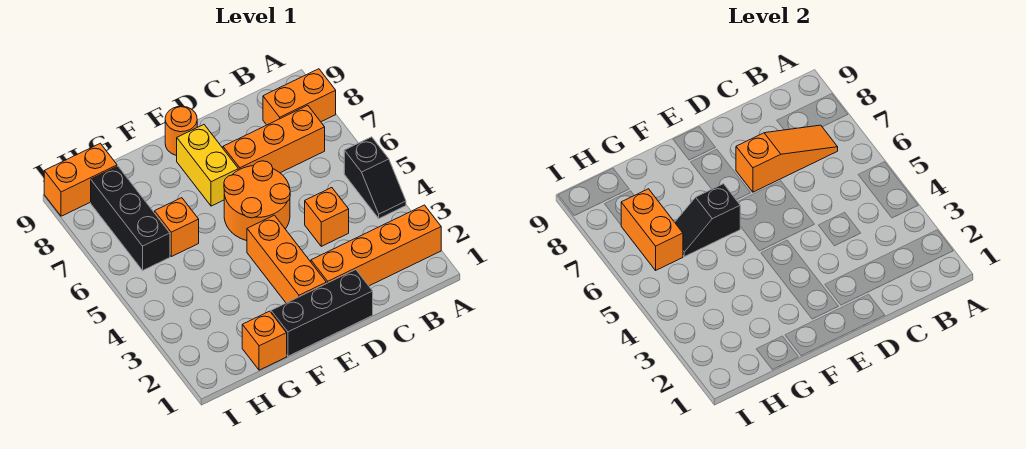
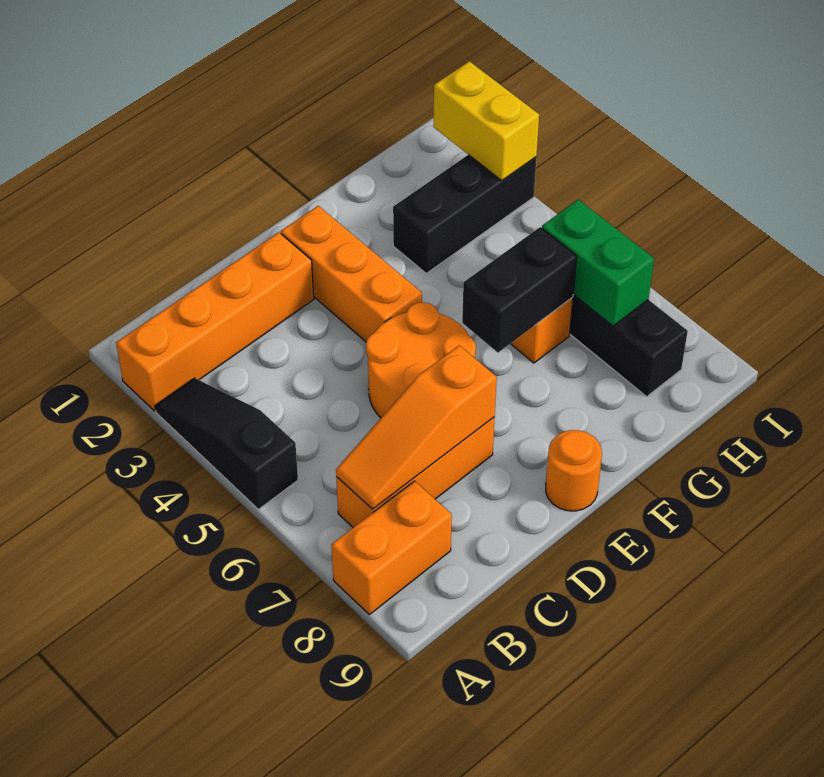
black slope A4:A5 level 1 top 5 -> black slope A3:A5 level 1 top 5
orange brick C4 level 1 -> none
black brick D1:F1 level 1 -> black brick G3:I3 level 1
yellow brick E7:E8 level 1 -> yellow brick I2:I3 level 2
black slope F6:G6 level 2 top F -> black brick F6:G6 level 2
orange brick G1 level 1 -> none
orange brick H6:H7 level 2 -> green brick H6:H7 level 2
orange brick H9:I9 level 1 -> none

